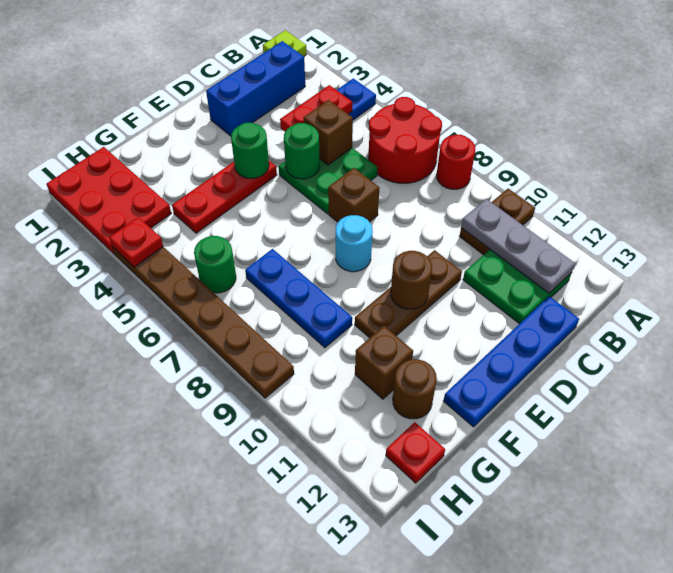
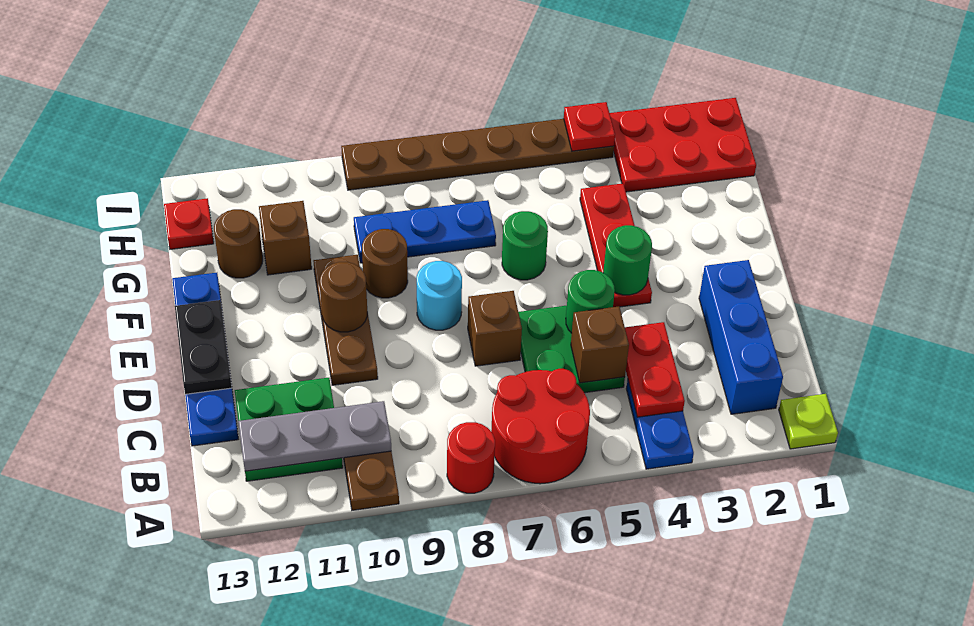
none -> black plate D13:E13 level 2
none -> brown round brick F9 level 1
green round brick H6 level 1 -> green round brick F6 level 1

